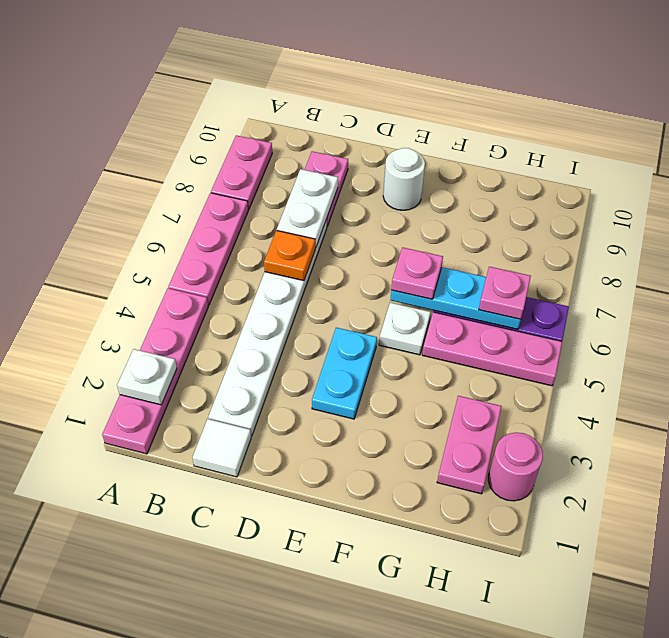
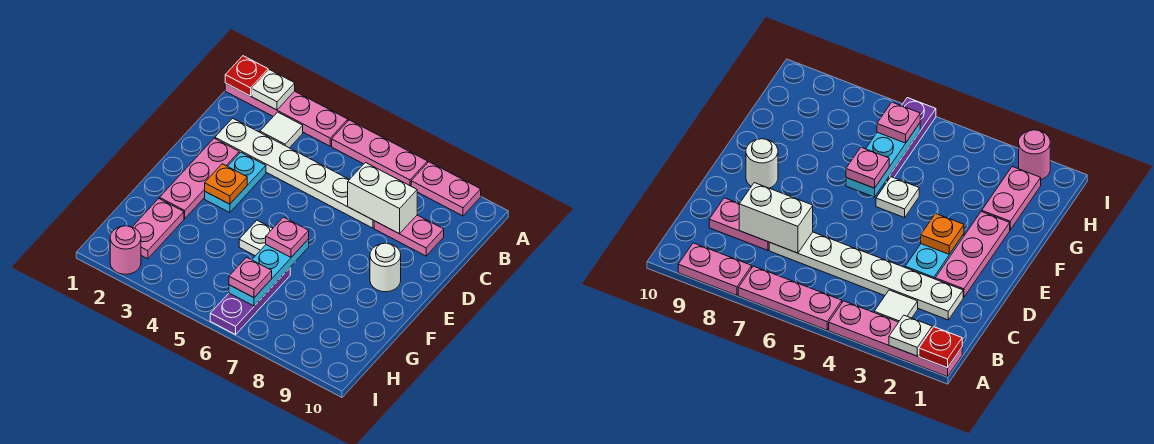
none -> red plate A1 level 2
white tile C1 level 1 -> white tile B3 level 1
orange plate C6 level 2 -> orange plate E3 level 2
white plate C7:C8 level 2 -> white brick C7:C8 level 2
cyan plate E3:E4 level 1 -> cyan plate D3:E3 level 1
pink plate G5:I5 level 1 -> pink plate D2:F2 level 1
pink plate H2:H3 level 1 -> pink plate G2:H2 level 1

